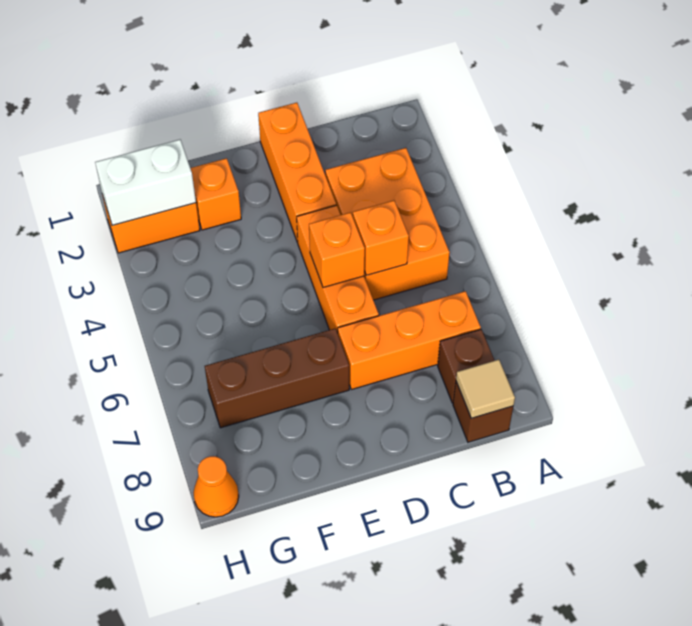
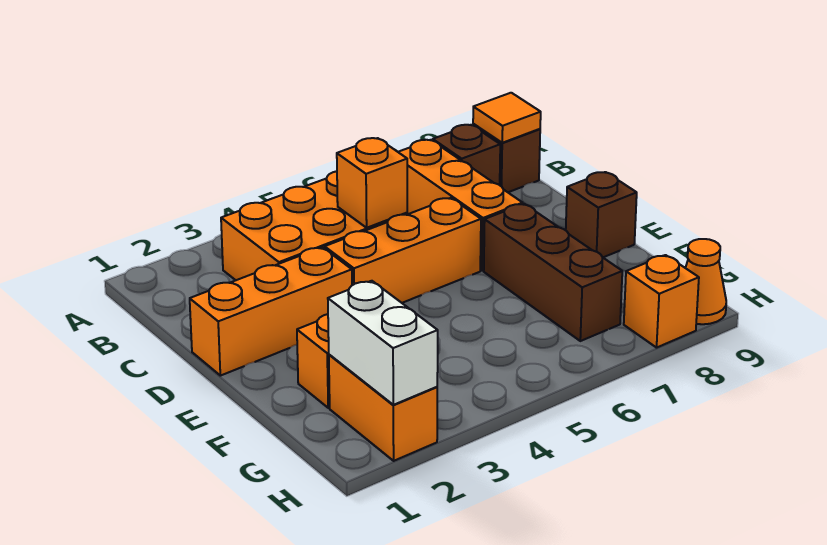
tan tile B9 level 2 -> orange tile B9 level 2
orange brick D5 level 2 -> orange brick H8 level 1
none -> brown brick E9 level 1

